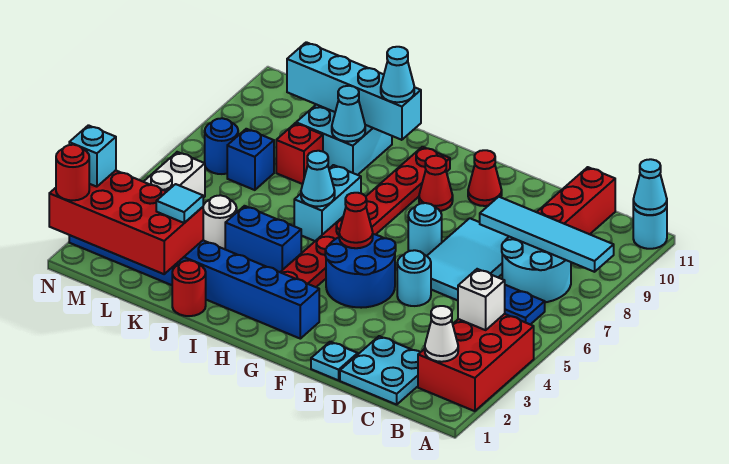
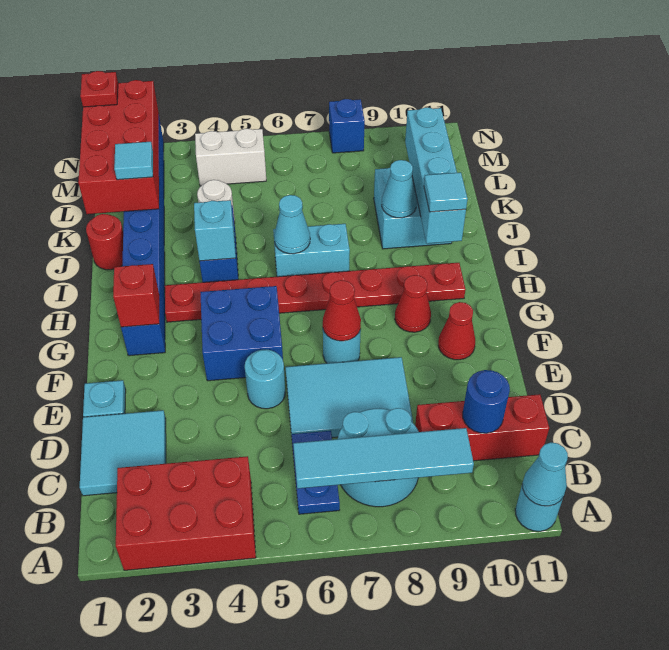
cyan tile A8:D8 level 2 -> cyan tile B6:B9 level 2
white cone B2 level 2 -> none
white brick B4 level 2 -> none
cyan plate C1:D2 level 1 -> cyan tile C1:D2 level 1
blue round brick F4:G5 level 1 -> blue brick F4:G5 level 1
red cone G5 level 2 -> red cone F7 level 2
cyan cone I10 level 3 -> cyan tile I10 level 3
red brick K8 level 1 -> red brick G2 level 2
blue brick L7 level 1 -> blue brick N8 level 1
blue round brick M7 level 1 -> blue round brick C10 level 2
red round brick N1 level 3 -> red plate N1 level 3
cyan brick N2 level 3 -> cyan brick I4 level 2

